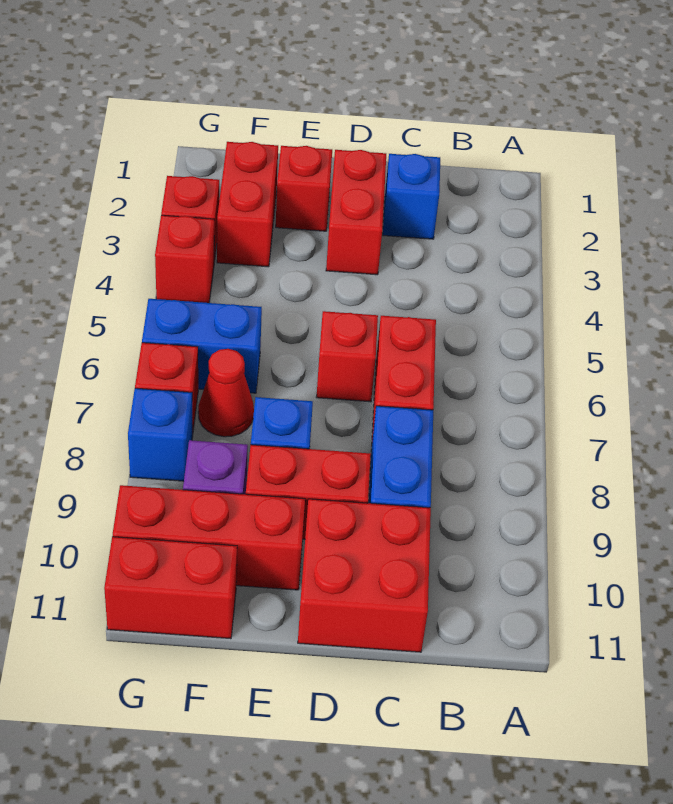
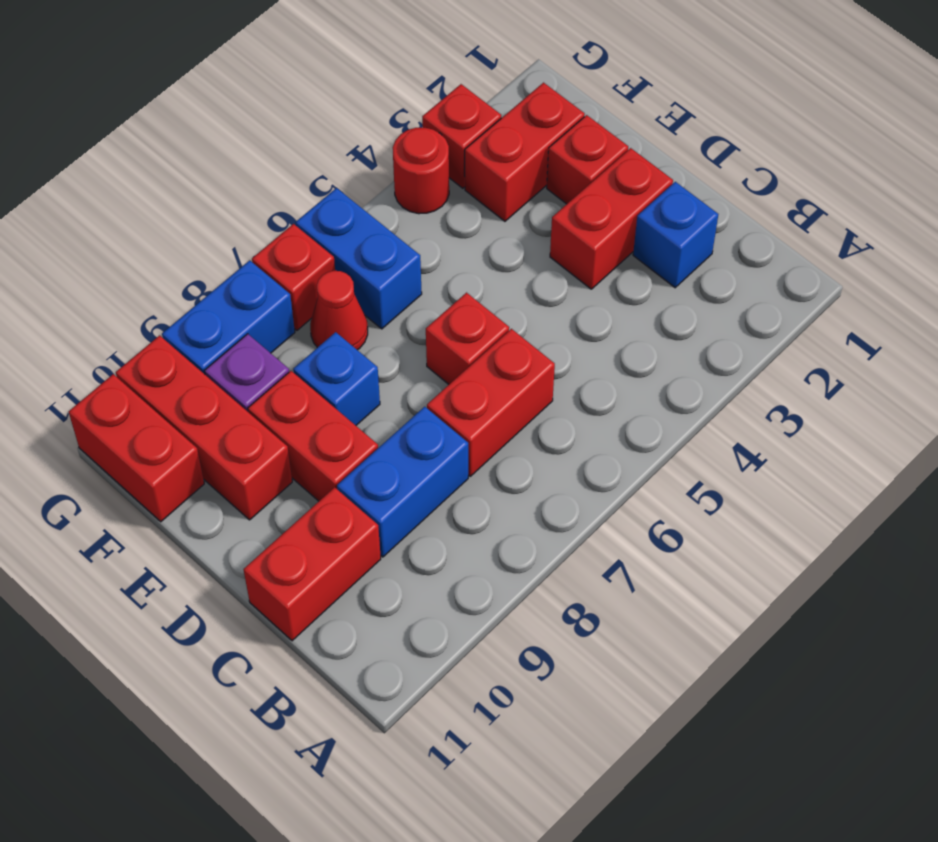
red brick C10:D11 level 1 -> red brick C10:C11 level 1
red brick G4 level 1 -> red round brick G4 level 1
blue brick G8 level 1 -> blue brick G8:G9 level 1

